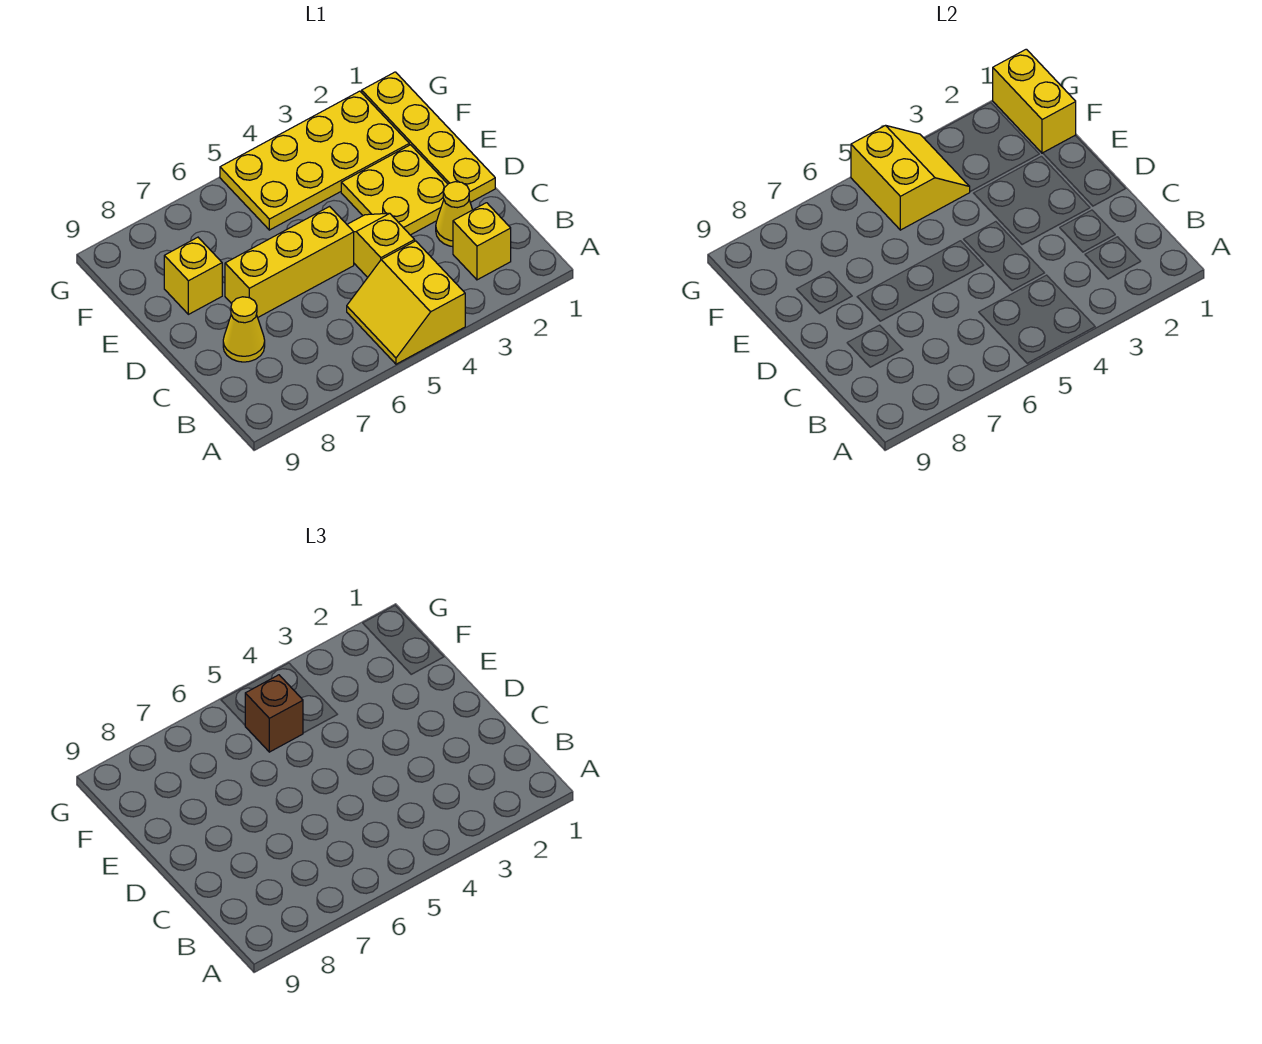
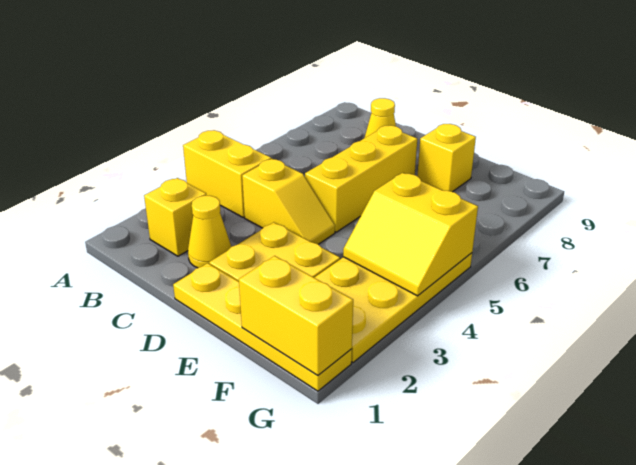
brown brick F5 level 3 -> none

